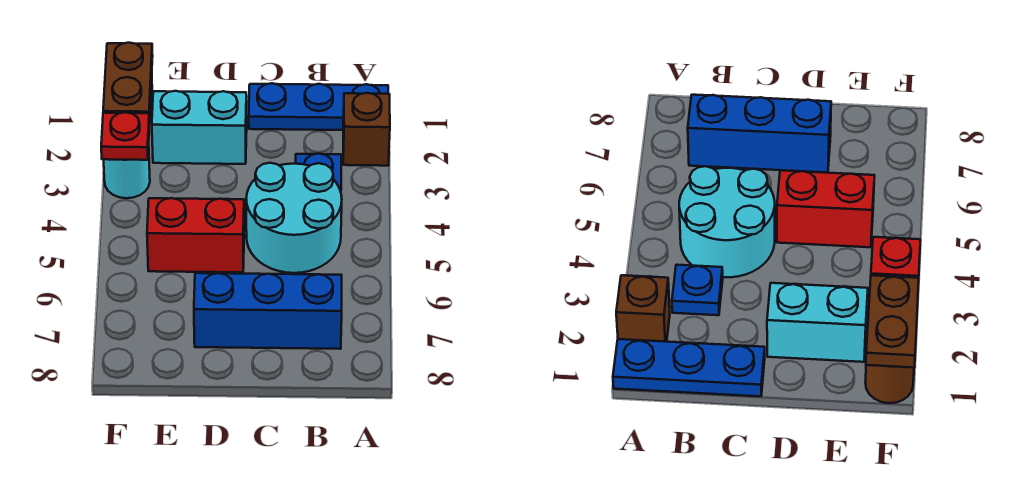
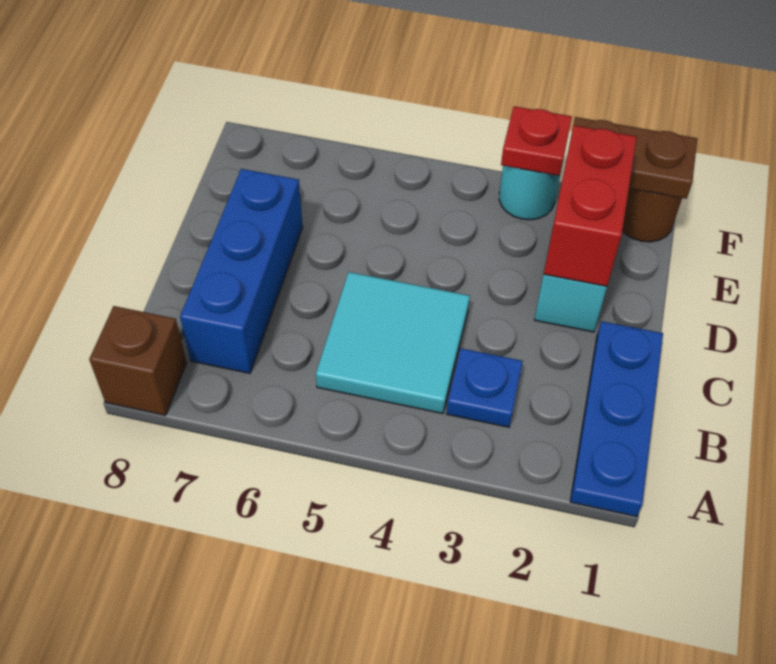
brown brick A2 level 1 -> brown brick A8 level 1
cyan round brick B4:C5 level 1 -> cyan tile B4:C5 level 1
red brick D5:E5 level 1 -> red brick D2:E2 level 2

